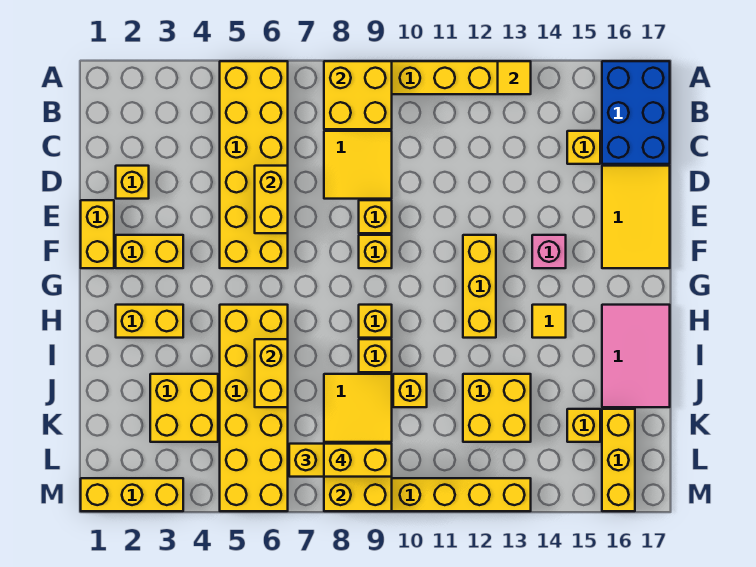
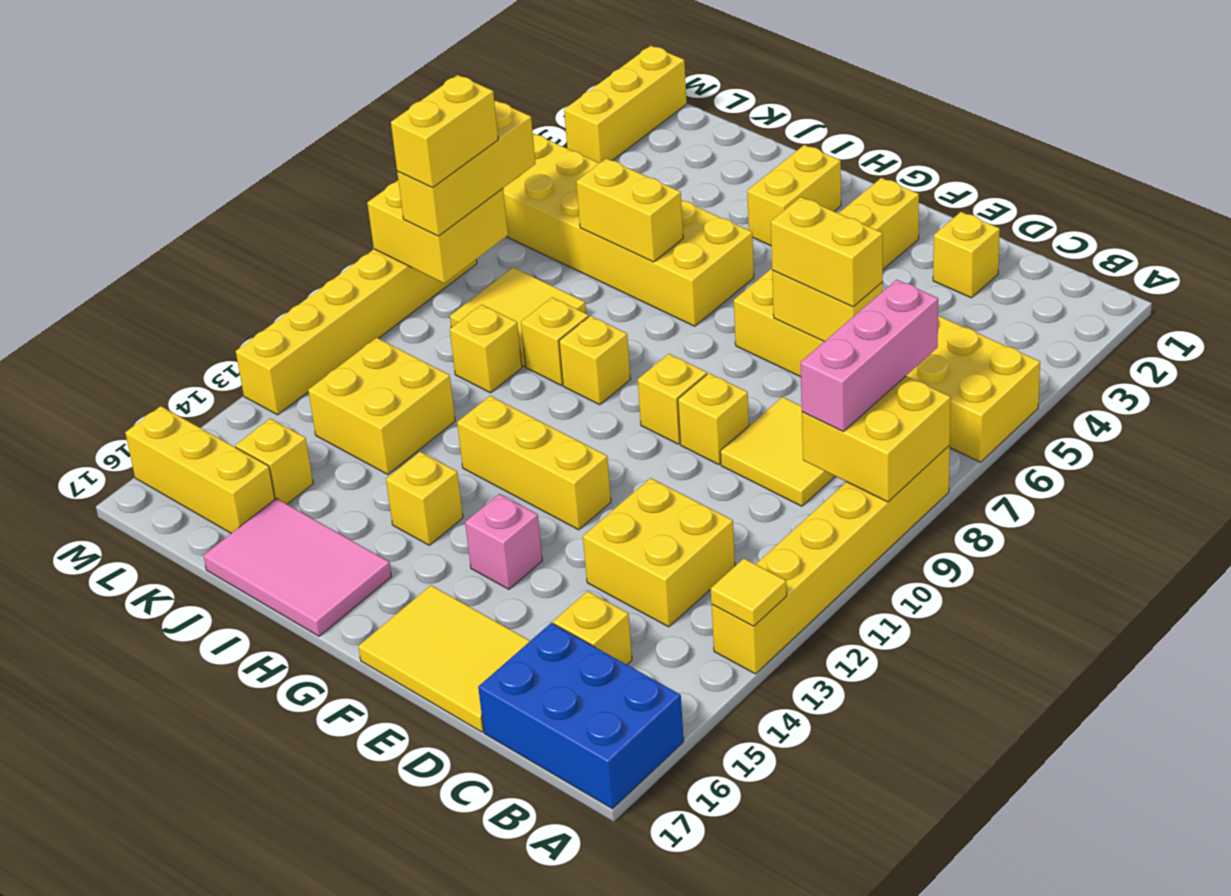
none -> pink brick B7:B9 level 3
yellow brick E1:F1 level 1 -> yellow brick D6:E6 level 3
yellow tile H14 level 1 -> yellow brick H14 level 1
yellow brick J3:K4 level 1 -> yellow brick C12:D13 level 1

